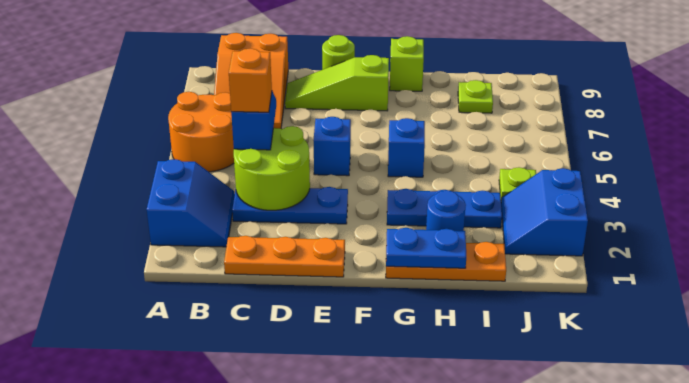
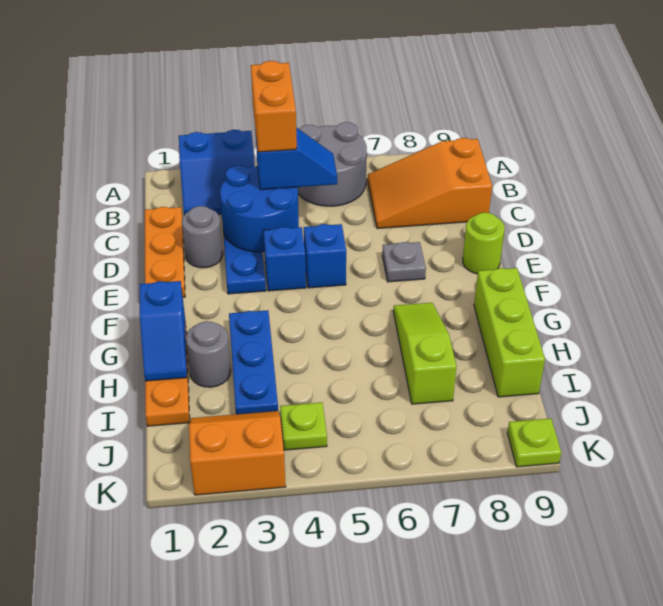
orange round brick A5:B6 level 1 -> grey round brick A5:B6 level 1
lime round brick C3:D4 level 2 -> blue round brick C3:D4 level 2
orange brick C4 level 4 -> orange brick B4:C4 level 4
none -> grey round brick D2 level 1
lime slope D8:F8 level 1 top F -> lime slope G7:I7 level 1 top I
none -> grey plate E7 level 1
blue plate G1:H1 level 2 -> blue slope G1:H1 level 2 top G
blue brick G5 level 1 -> blue brick E4 level 1
lime brick G9 level 1 -> lime brick G9:I9 level 1
blue round brick H2 level 1 -> grey round brick H2 level 1
lime plate I8 level 1 -> lime plate K9 level 1
blue slope J2:K3 level 1 top K -> orange slope J2:K3 level 1 top K

